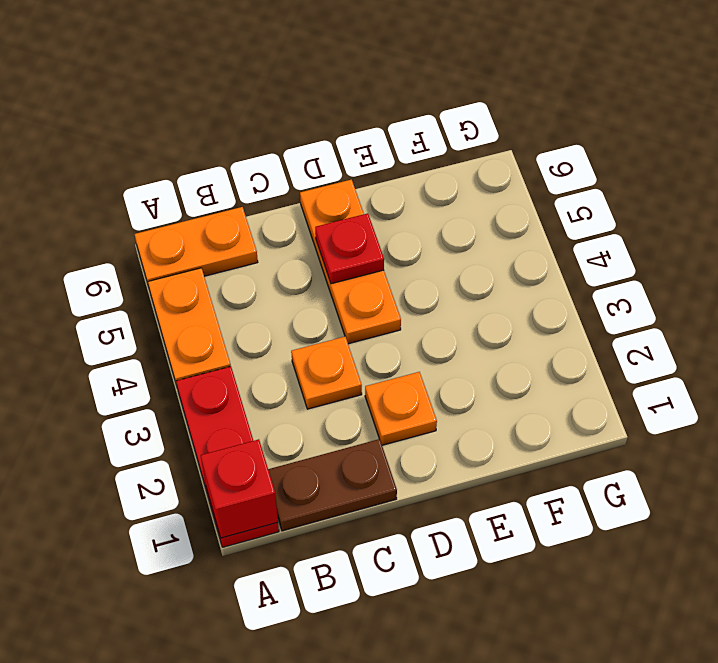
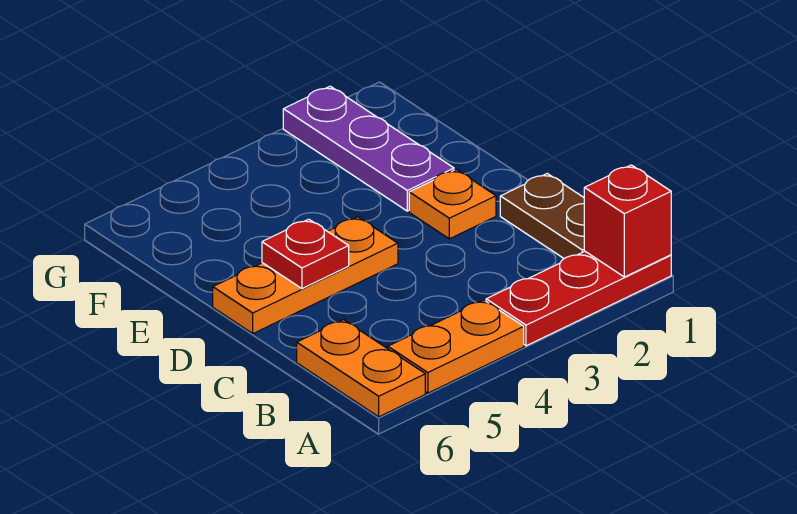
orange plate C3 level 1 -> none
none -> purple plate E2:G2 level 1

